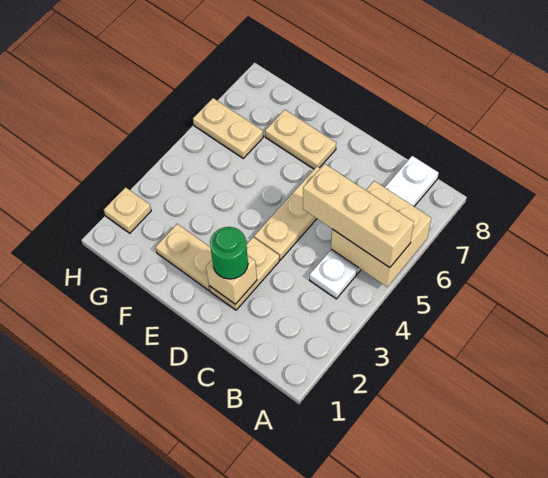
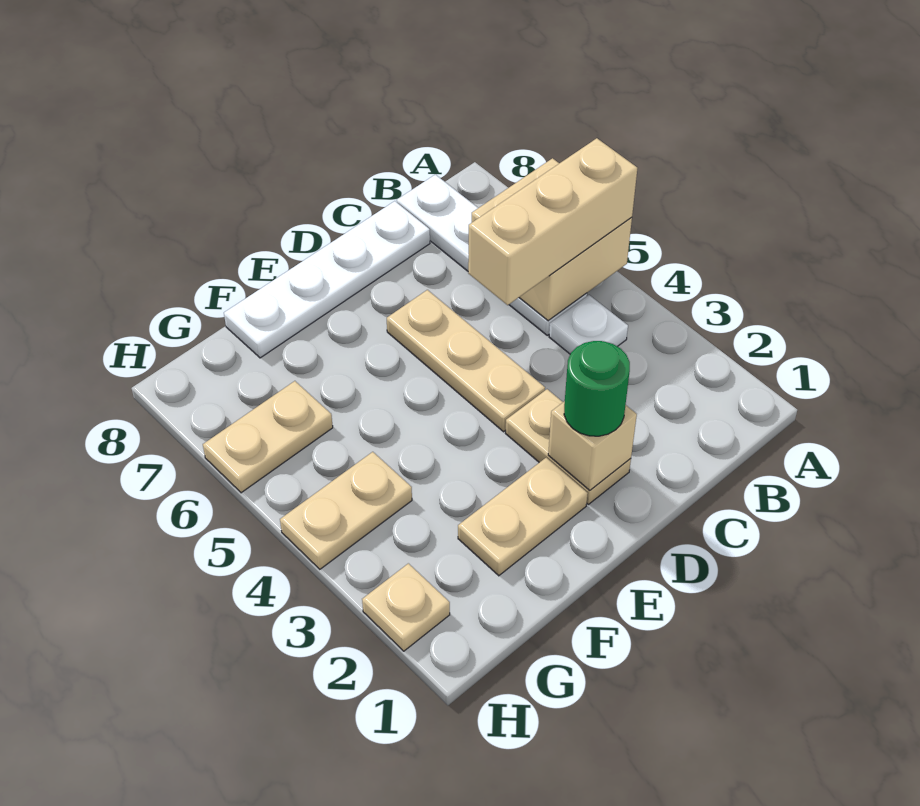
none -> white plate C8:F8 level 1
tan plate E7:F7 level 1 -> tan plate G4:H4 level 1

